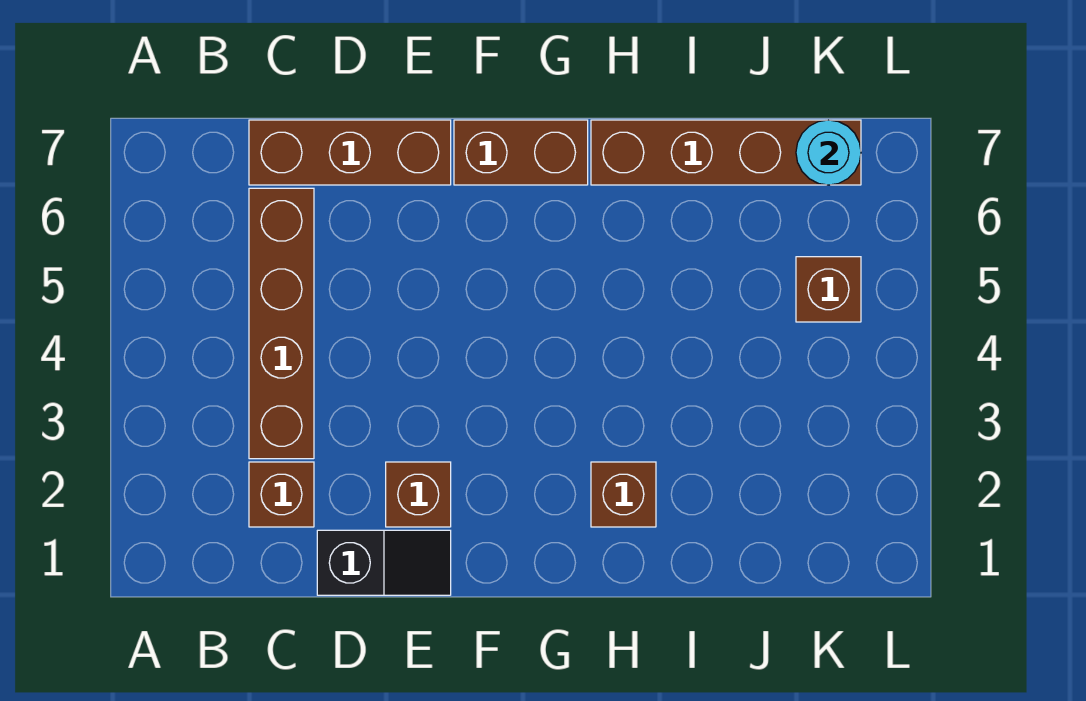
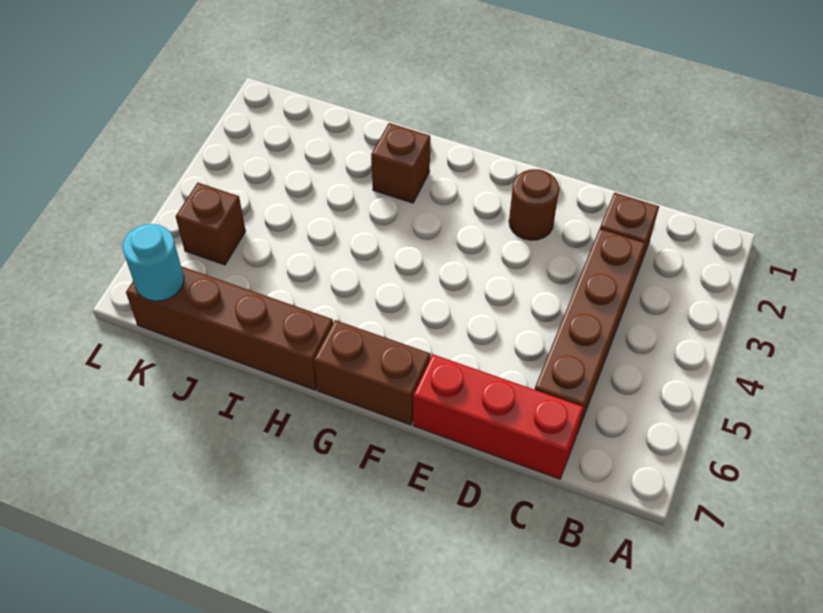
brown brick C7:E7 level 1 -> red brick C7:E7 level 1
black slope D1:E1 level 1 top D -> none
brown brick E2 level 1 -> brown round brick E2 level 1

